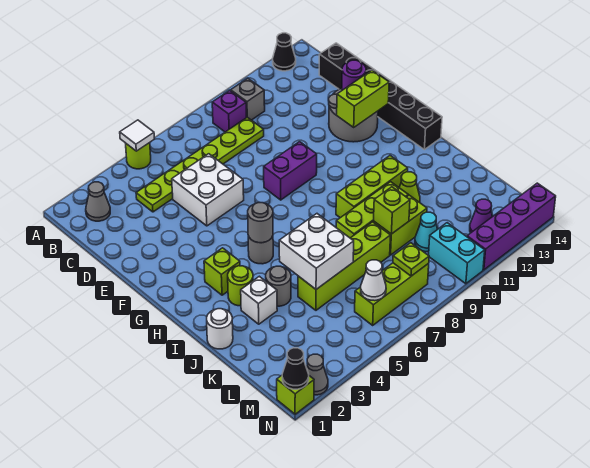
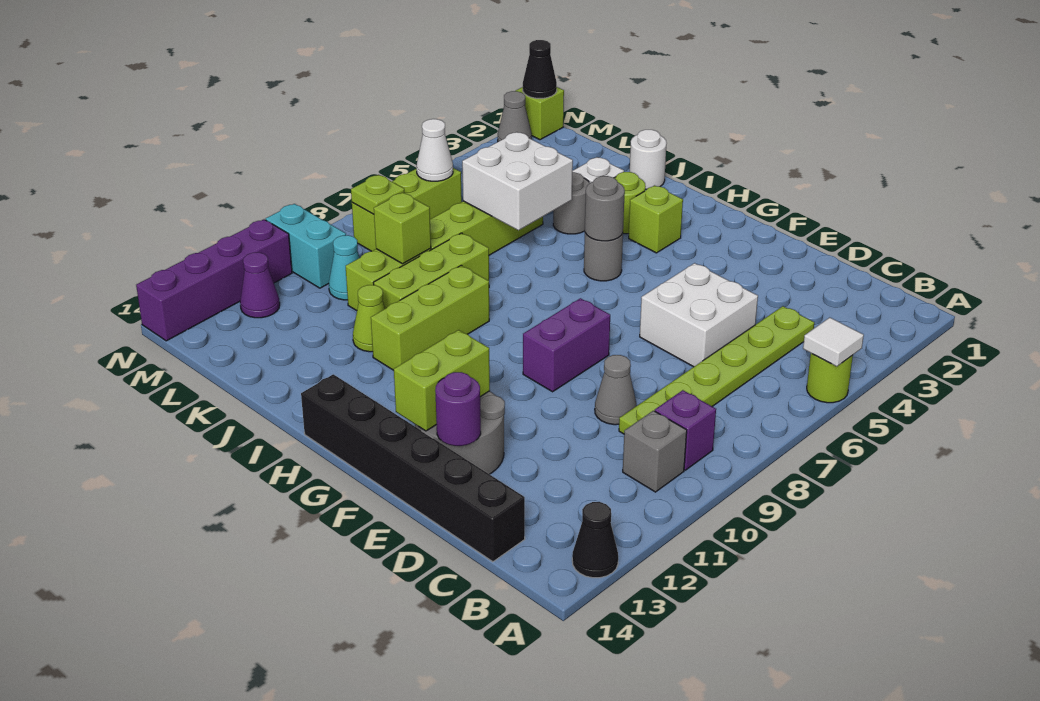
grey cone B2 level 1 -> grey cone D9 level 1

